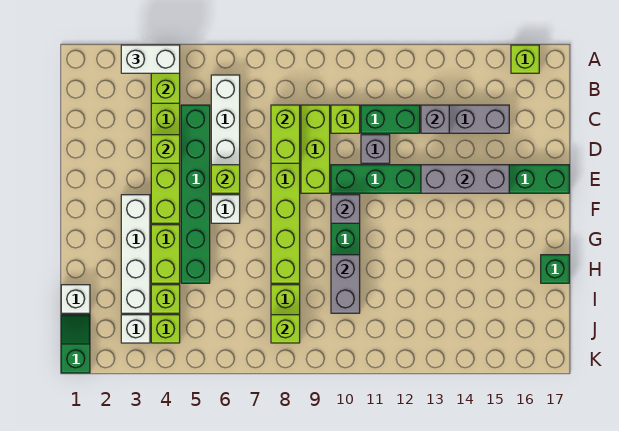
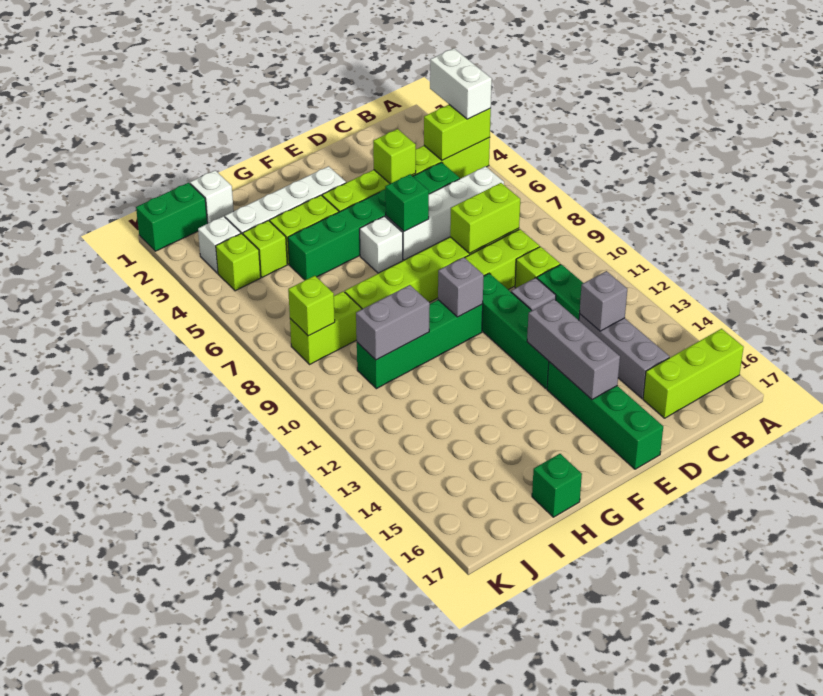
lime brick A16 level 1 -> lime brick A16:C16 level 1
lime brick E6 level 2 -> green brick E6 level 2
green slope J1:K1 level 1 top K -> green brick J1:K1 level 1

